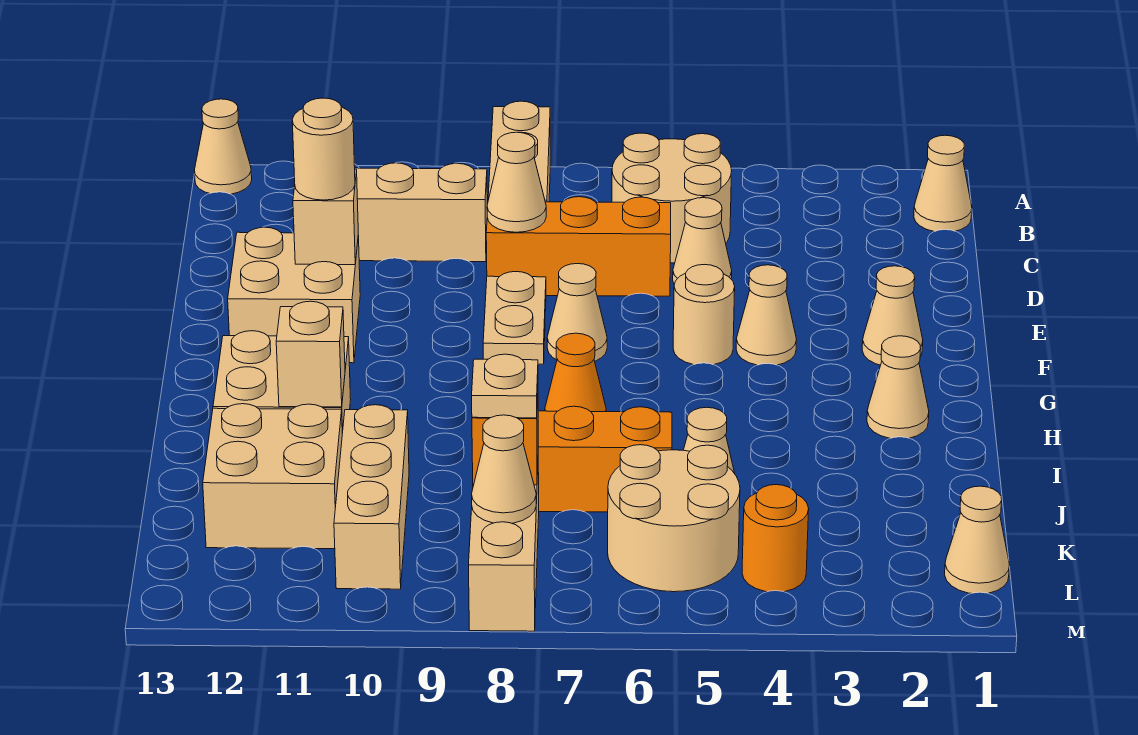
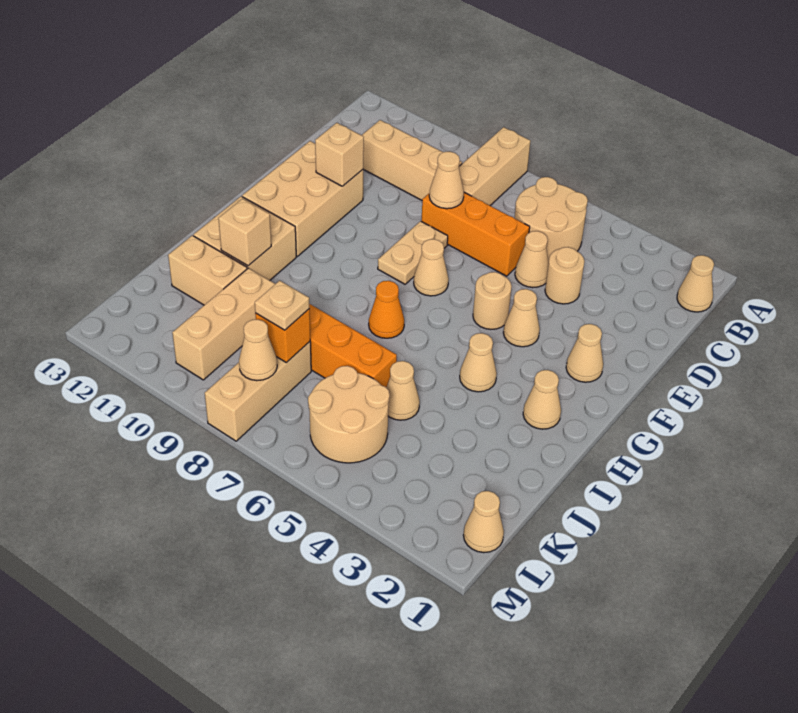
tan cone A13 level 1 -> tan cone H4 level 1
tan brick E11:F12 level 1 -> tan brick E11:G12 level 1
tan round brick E11 level 3 -> tan round brick D4 level 1
tan brick J11:K12 level 1 -> tan brick J11:J12 level 1
orange round brick L4 level 1 -> none

